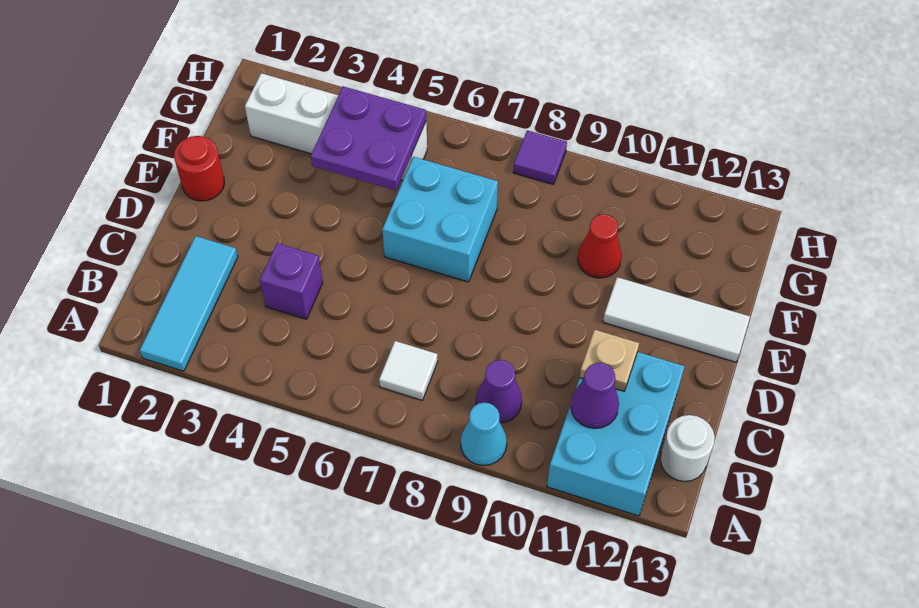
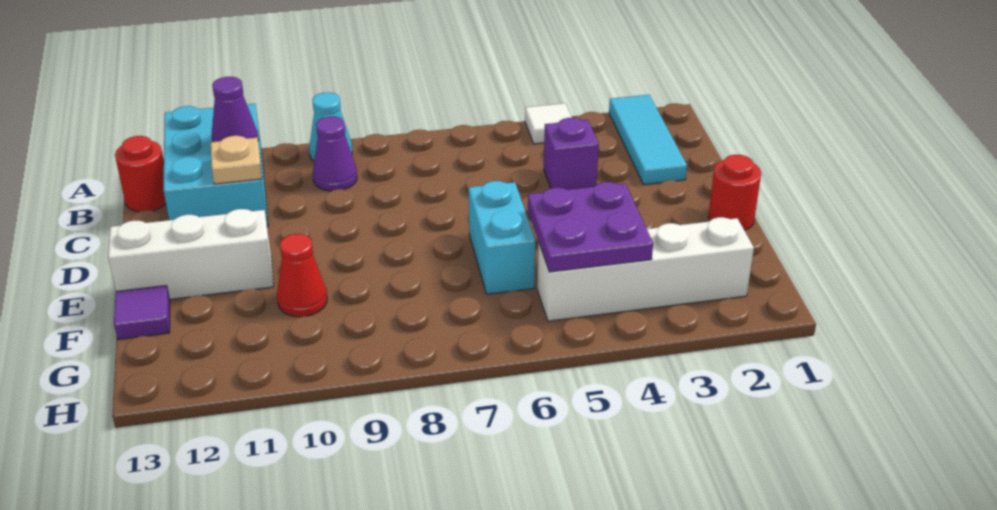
white tile B7 level 1 -> white tile A4 level 1
white round brick B13 level 1 -> red round brick B13 level 1
cyan brick E6:F7 level 1 -> cyan brick E6:F6 level 1
white tile E11:E13 level 1 -> white brick E11:E13 level 1
purple tile H8 level 1 -> purple tile F13 level 1

